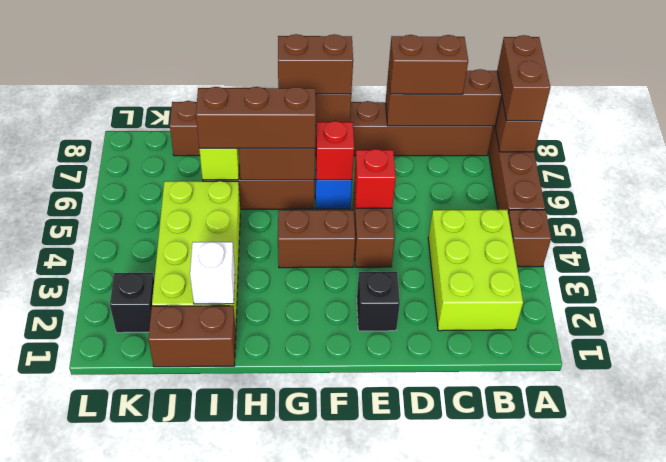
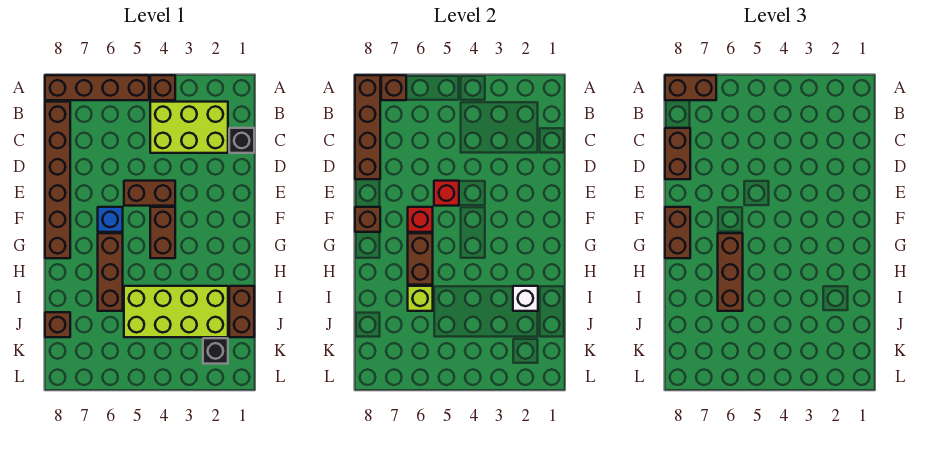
black brick E2 level 1 -> black brick C1 level 1

